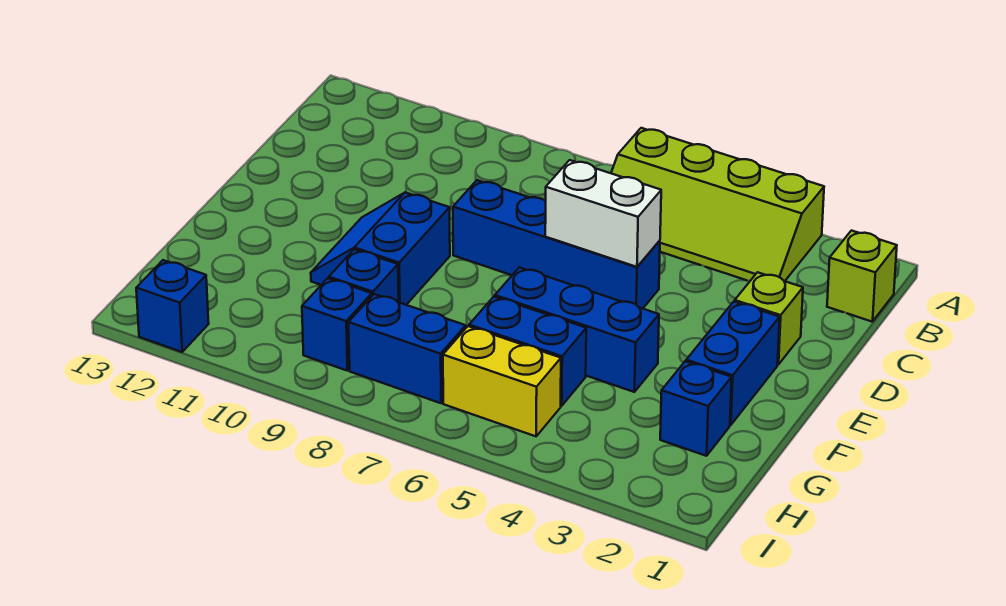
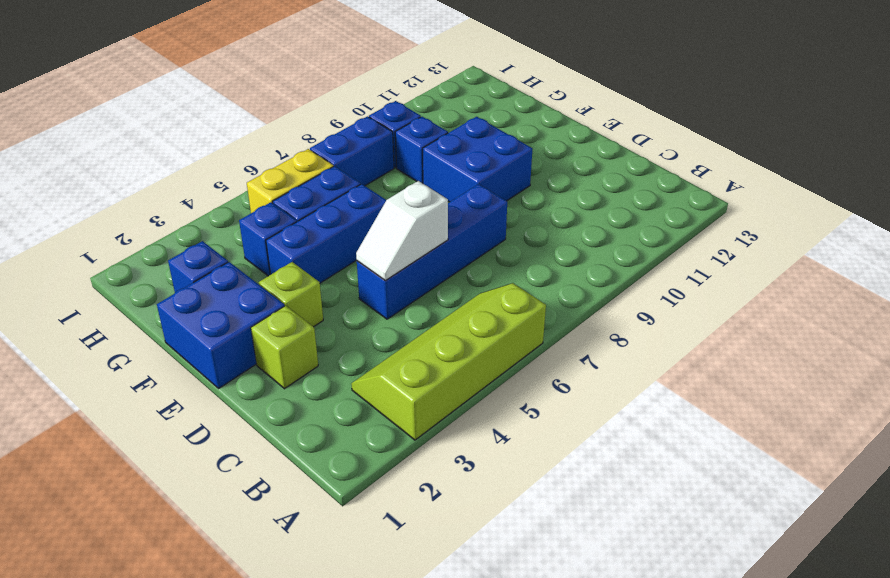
lime brick B1 level 1 -> lime brick E3 level 1
white brick D5:D6 level 2 -> white slope D5:D6 level 2 top 6
blue brick E2:F2 level 1 -> blue brick E1:F2 level 1
blue slope E9:F10 level 1 top 9 -> blue brick E9:F10 level 1
blue brick I12 level 1 -> blue brick G4 level 1

